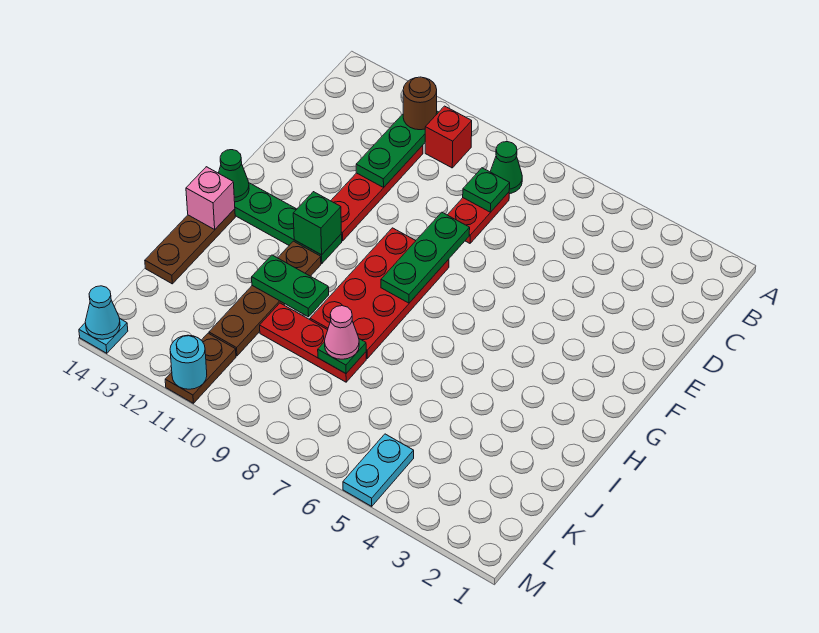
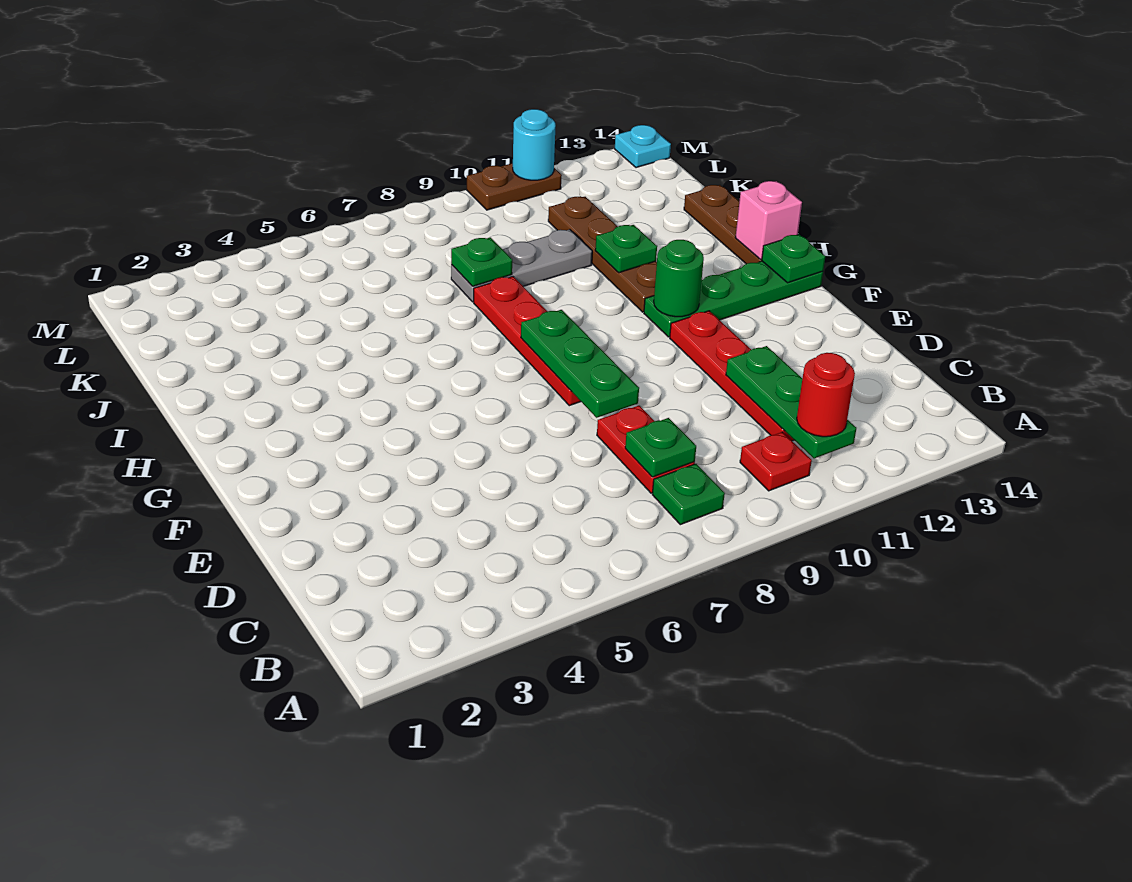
green cone B8 level 1 -> green plate B8 level 1
red brick B10 level 1 -> red plate B10 level 1
brown round brick B11 level 3 -> red round brick B11 level 3
red plate F8:I9 level 1 -> red plate F8:I8 level 1
green brick G11 level 2 -> green round brick G11 level 2
green cone G14 level 2 -> green plate G14 level 2
green plate I10:I11 level 2 -> green plate I11 level 2
red plate J8:J10 level 1 -> grey plate J8:J10 level 1
pink cone J8 level 3 -> none
cyan plate L5:M5 level 1 -> none
brown plate L11:M11 level 1 -> brown plate M10:M11 level 1
cyan cone M14 level 2 -> none

